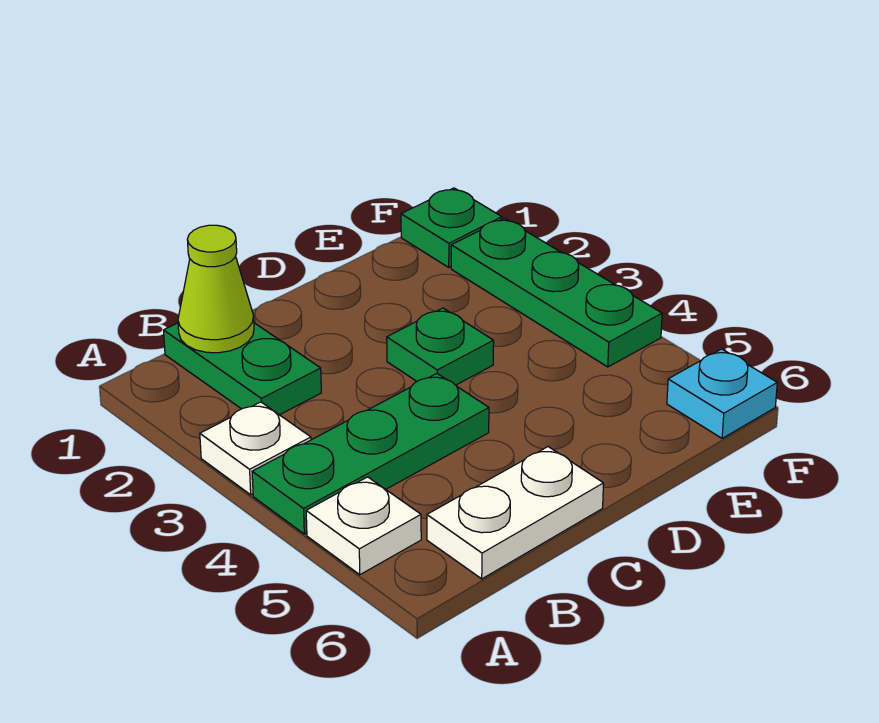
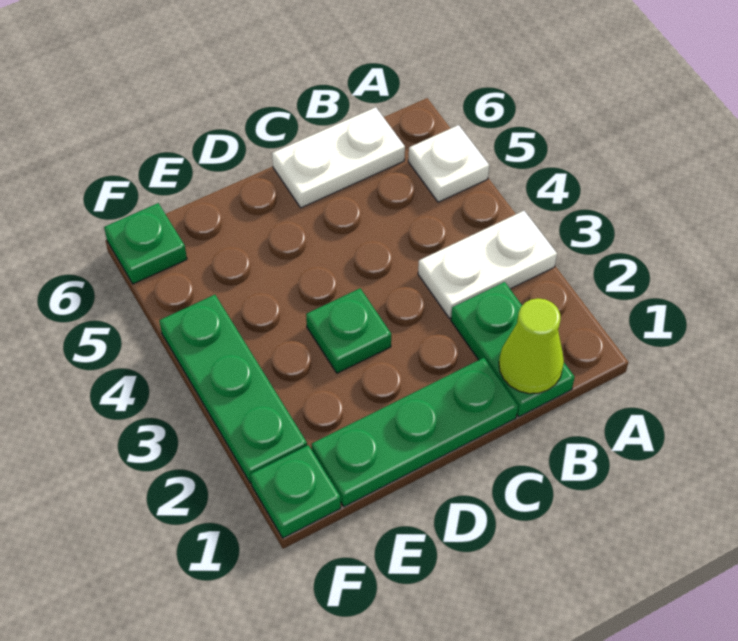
white plate A3 level 1 -> white plate A3:B3 level 1
green plate A4:C4 level 1 -> green plate C1:E1 level 1
cyan plate F6 level 1 -> green plate F6 level 1

